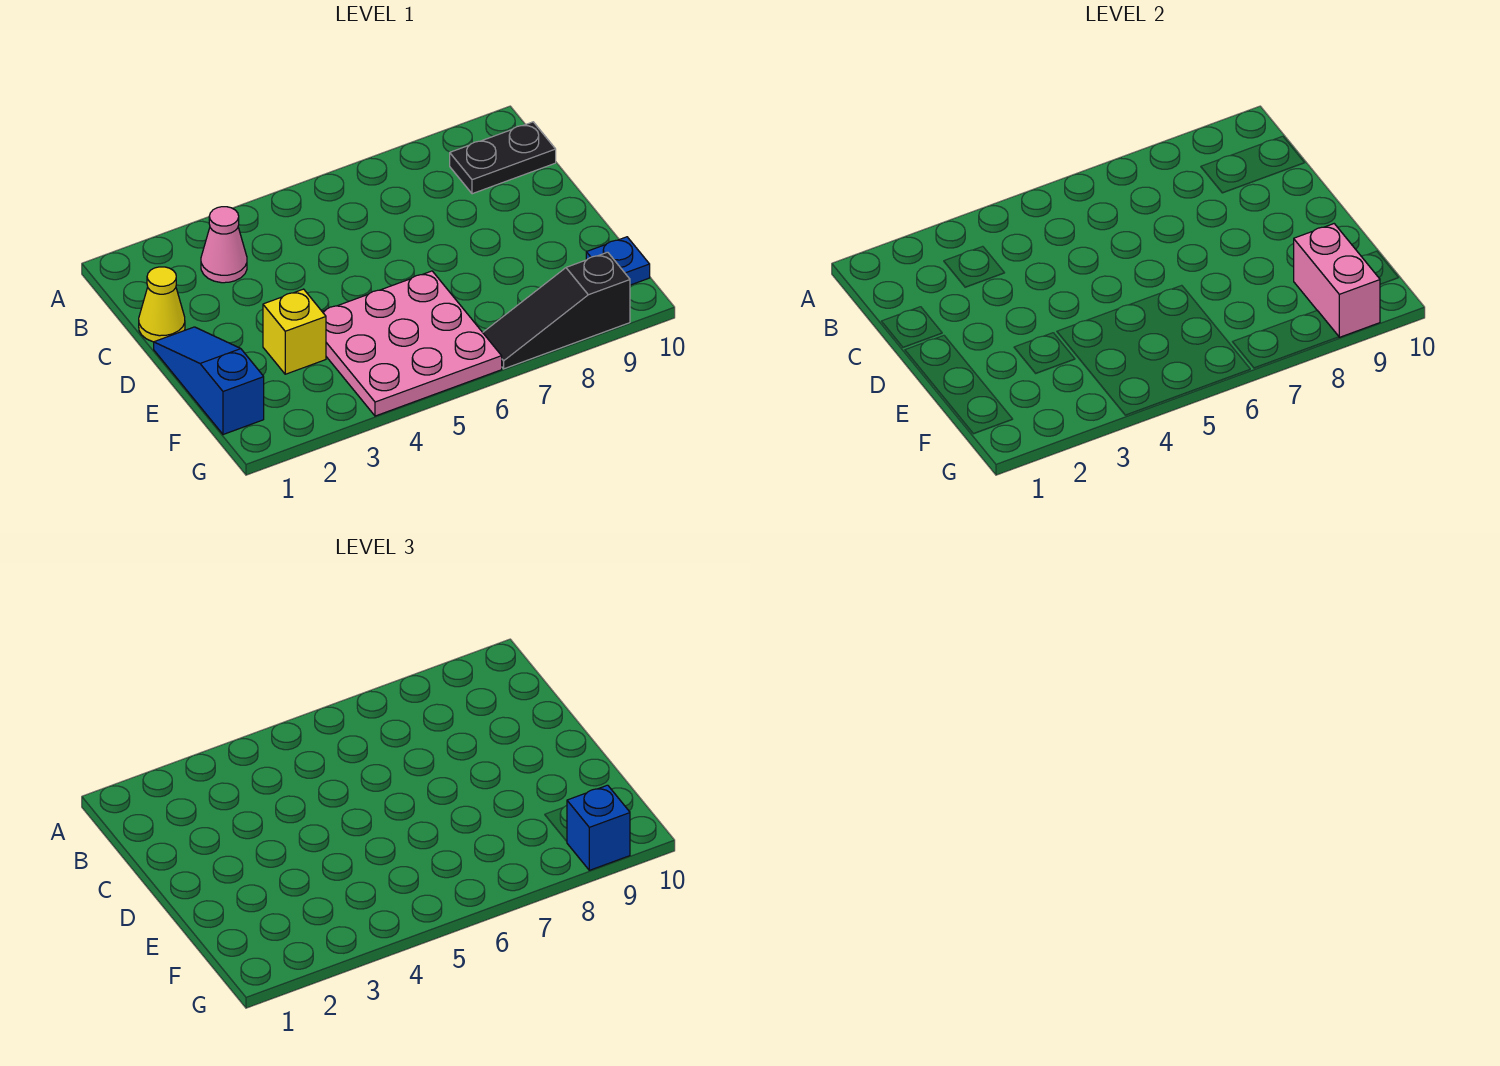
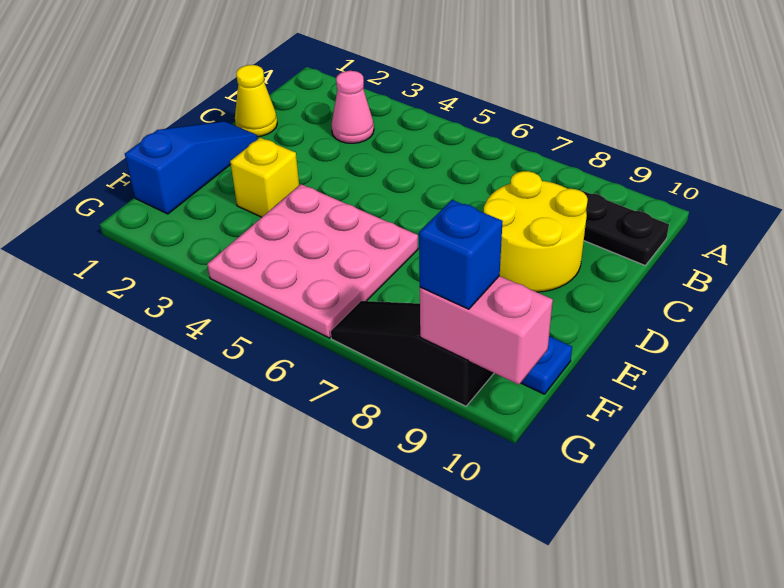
none -> yellow round brick C8:D9 level 1
pink brick F9:G9 level 2 -> pink brick G9:G10 level 2

